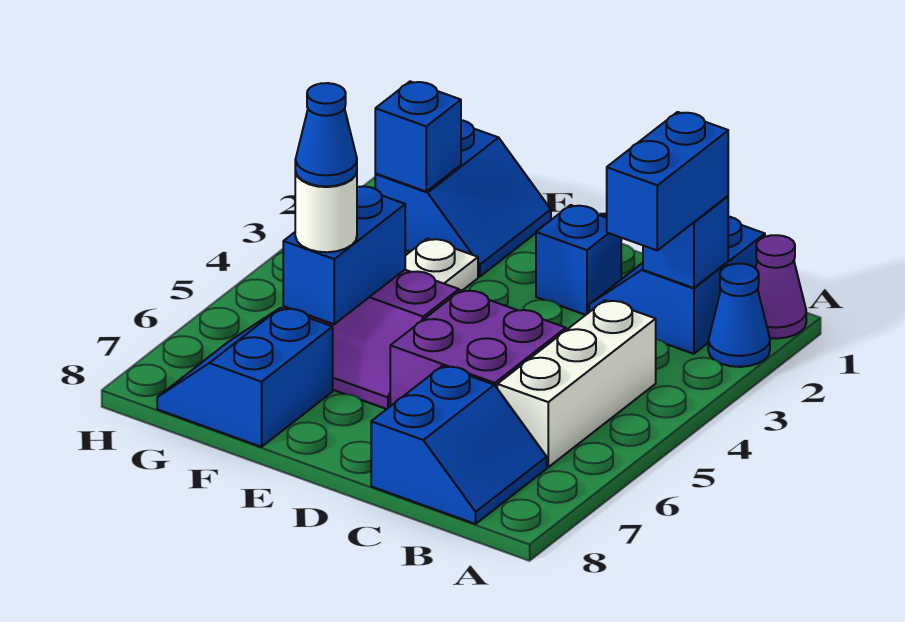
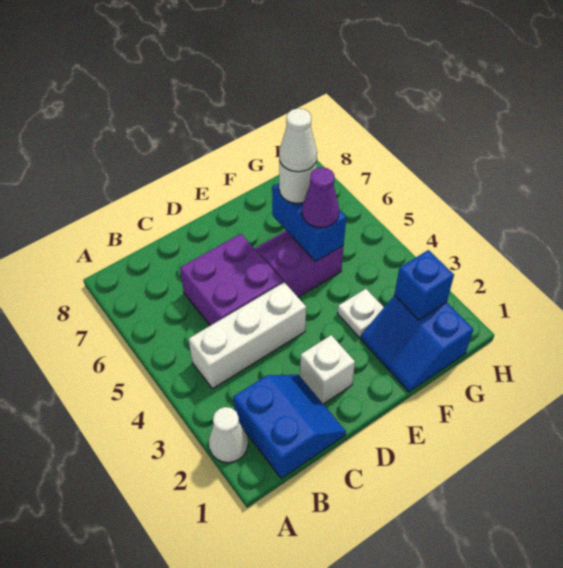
purple cone A1 level 1 -> purple cone F5 level 3
blue cone A2 level 1 -> white cone A2 level 1
blue brick B2 level 2 -> none
blue brick B2:B3 level 3 -> none
white brick B4:B6 level 1 -> white brick B4:D4 level 1
blue slope B7:C8 level 1 top C -> none
blue brick D2 level 1 -> white brick D2 level 1
blue cone F6 level 4 -> white cone F6 level 4
blue slope F7:G8 level 1 top F -> none

